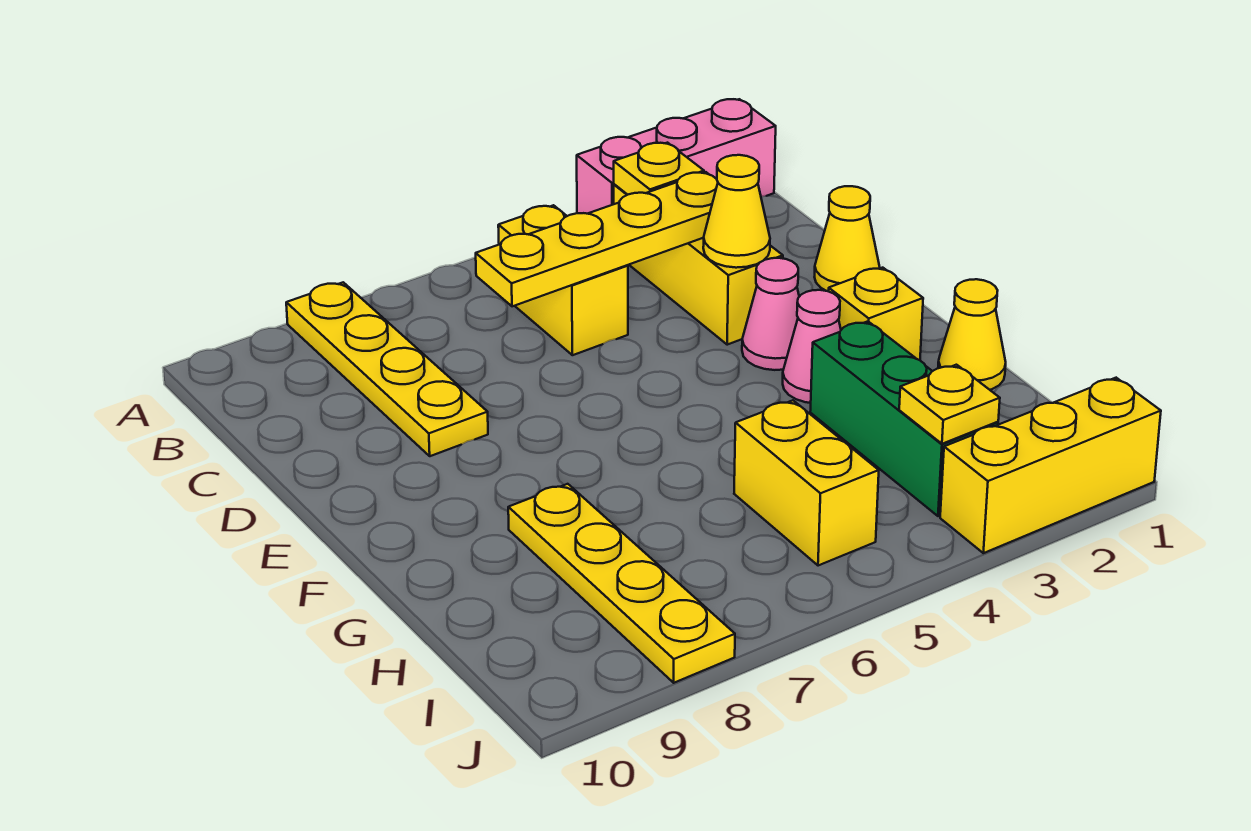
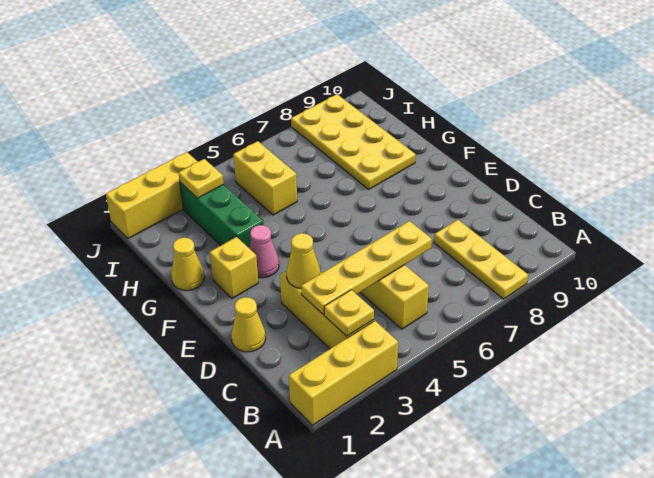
pink brick A1:A3 level 1 -> yellow brick A1:A3 level 1
yellow plate A8:D8 level 1 -> yellow plate A8:C8 level 1
pink cone E3 level 1 -> none
yellow plate G8:J8 level 1 -> yellow plate G8:J9 level 1

